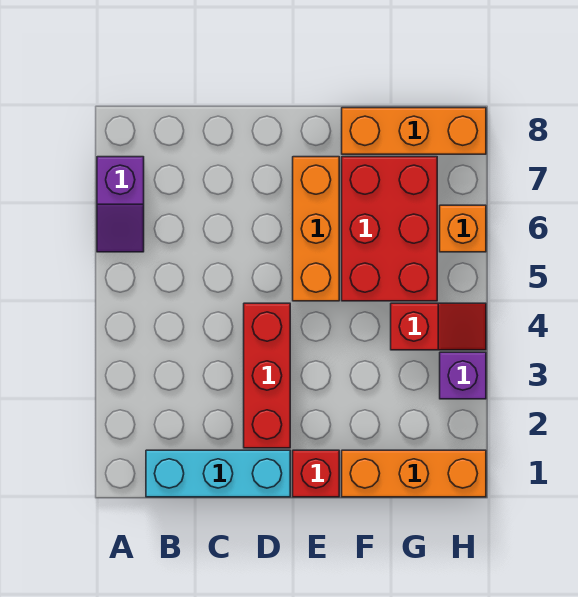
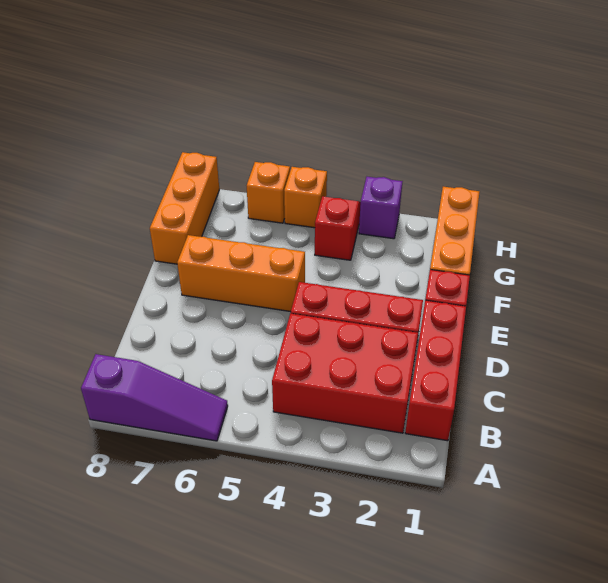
purple slope A6:A7 level 1 top 7 -> purple slope A6:A8 level 1 top 8
cyan brick B1:D1 level 1 -> red brick B1:D1 level 1
red brick F5:G7 level 1 -> red brick B2:C4 level 1
none -> orange brick H5 level 1

